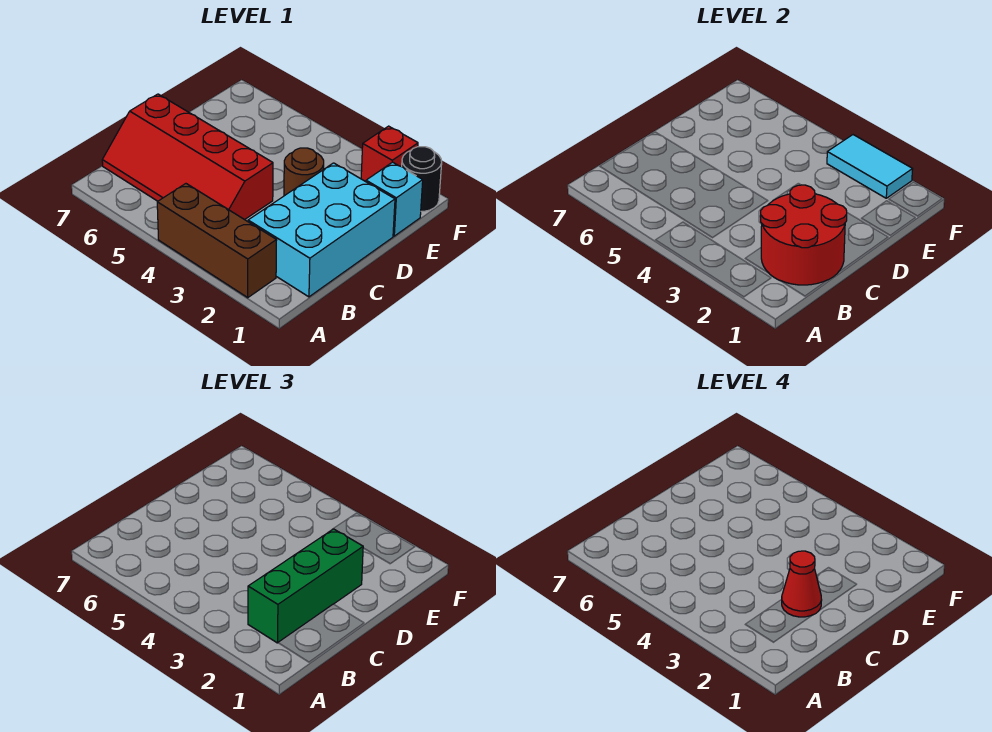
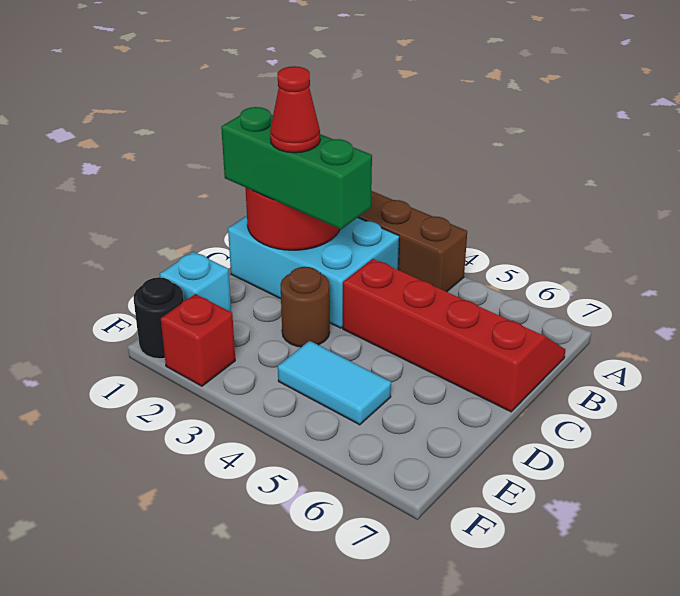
cyan brick B1:D2 level 1 -> cyan brick B1:C3 level 1
green brick B2:D2 level 3 -> green brick C1:C3 level 3
cyan tile F2:F3 level 2 -> cyan tile E4:E5 level 1

